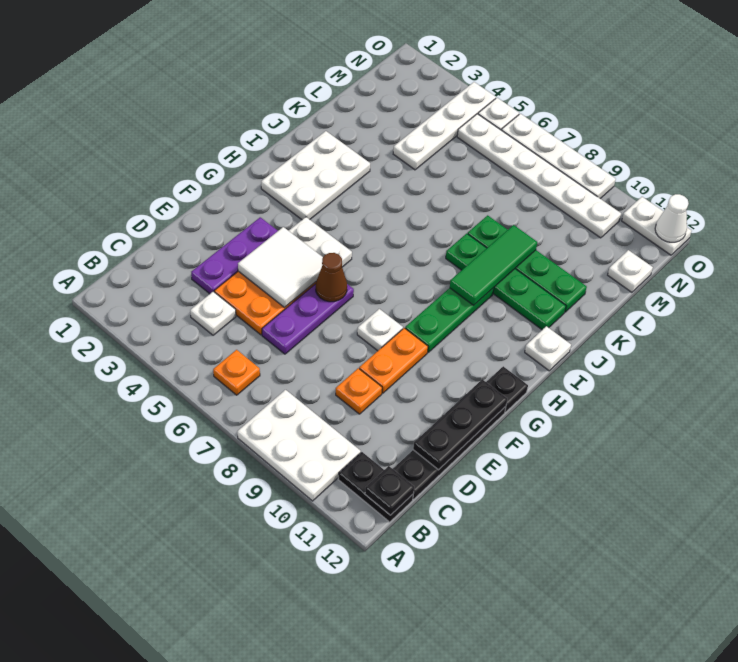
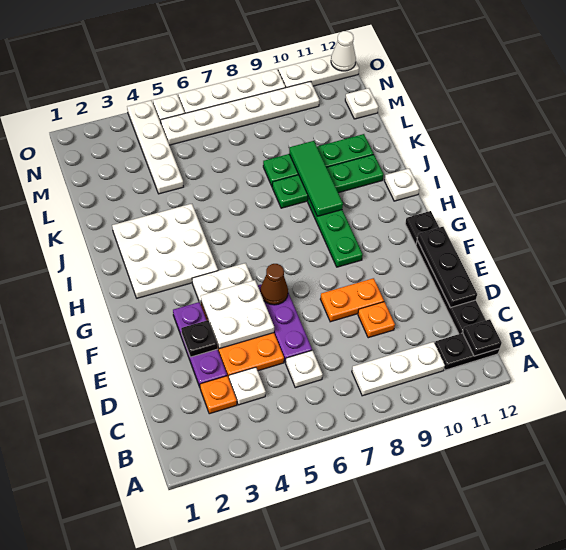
white plate A8:B10 level 1 -> white plate B8:B10 level 1
orange plate B6 level 1 -> orange plate C3 level 1
none -> black plate E3 level 2
white tile E4:F5 level 2 -> white plate E4:F5 level 2
orange plate E9:F9 level 1 -> orange plate E8:E9 level 1
white plate F8 level 1 -> white plate C6 level 1
white plate H2:J3 level 1 -> white plate H2:J4 level 1
white plate O11:O12 level 1 -> white plate O10:O12 level 1

